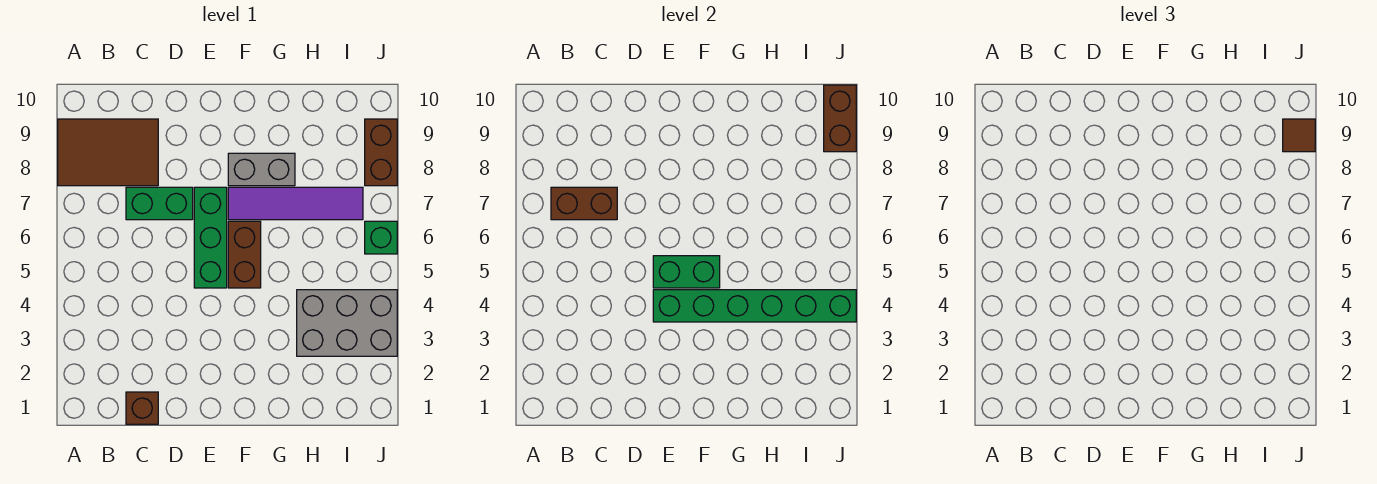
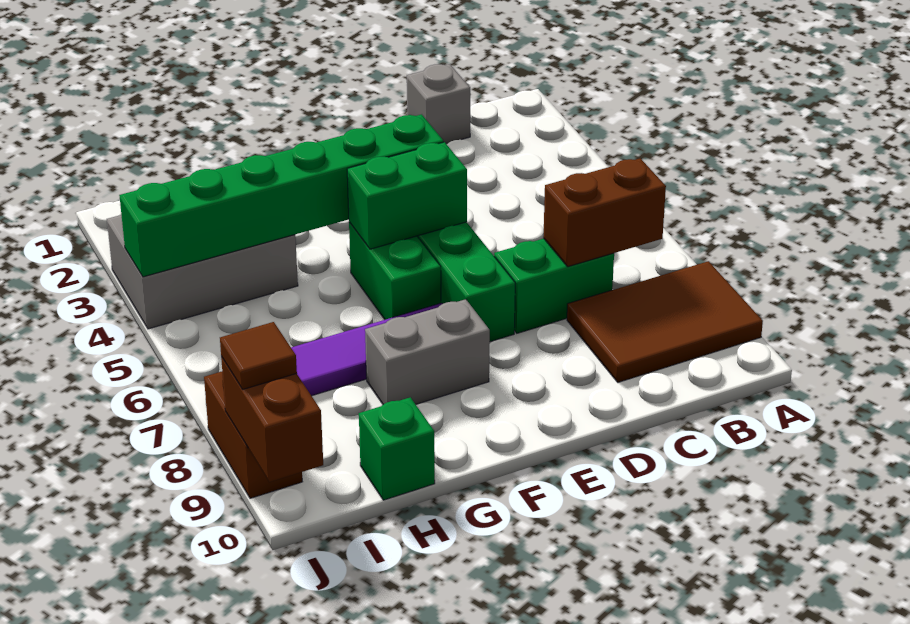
brown brick C1 level 1 -> grey brick C1 level 1
brown brick F5:F6 level 1 -> green brick F5:F6 level 1
green brick J6 level 1 -> green brick H10 level 1

